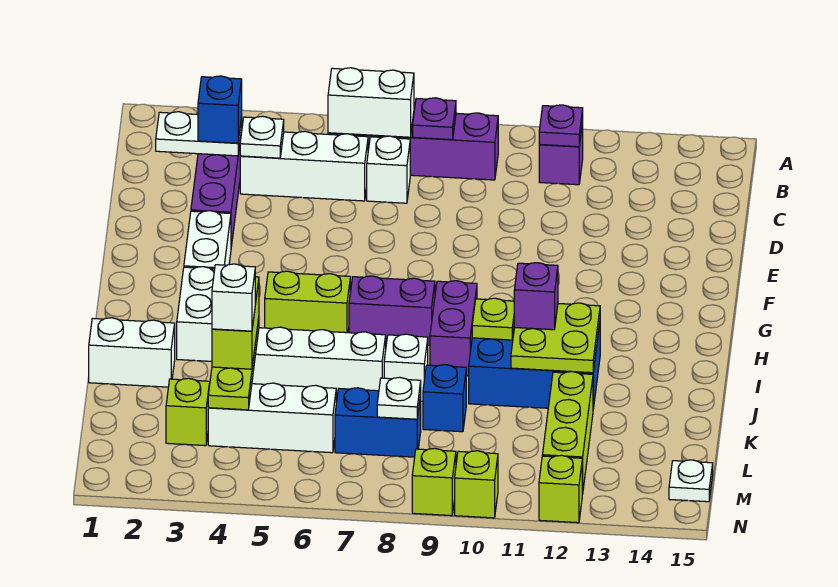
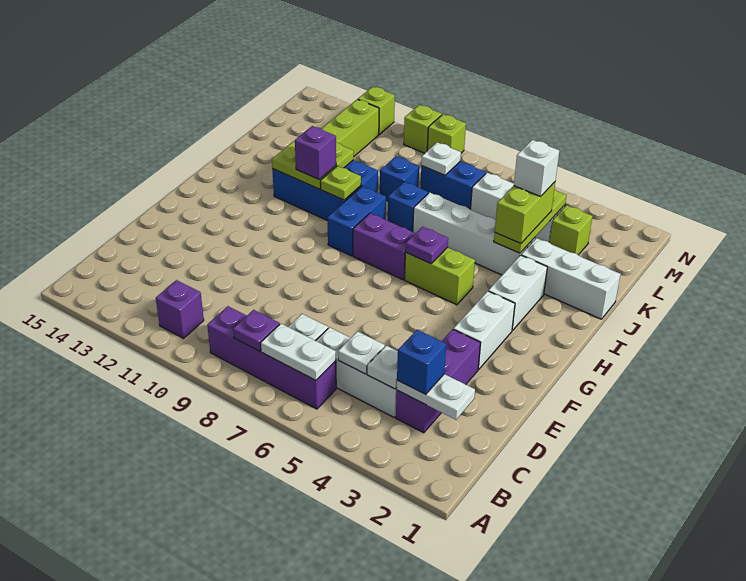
white brick B6:B7 level 2 -> white plate B6:B7 level 2
purple plate B11 level 2 -> purple plate H6 level 2
purple brick H9:I9 level 1 -> blue brick H9:I9 level 1
white brick J1:J2 level 1 -> white brick J1:J3 level 1
white brick J8 level 1 -> blue brick J8 level 1
white plate M15 level 1 -> white plate C5 level 2

